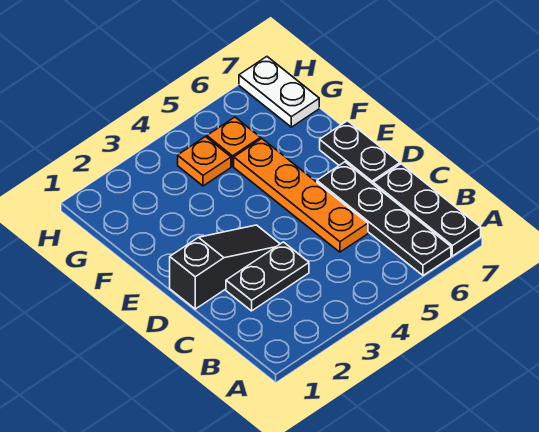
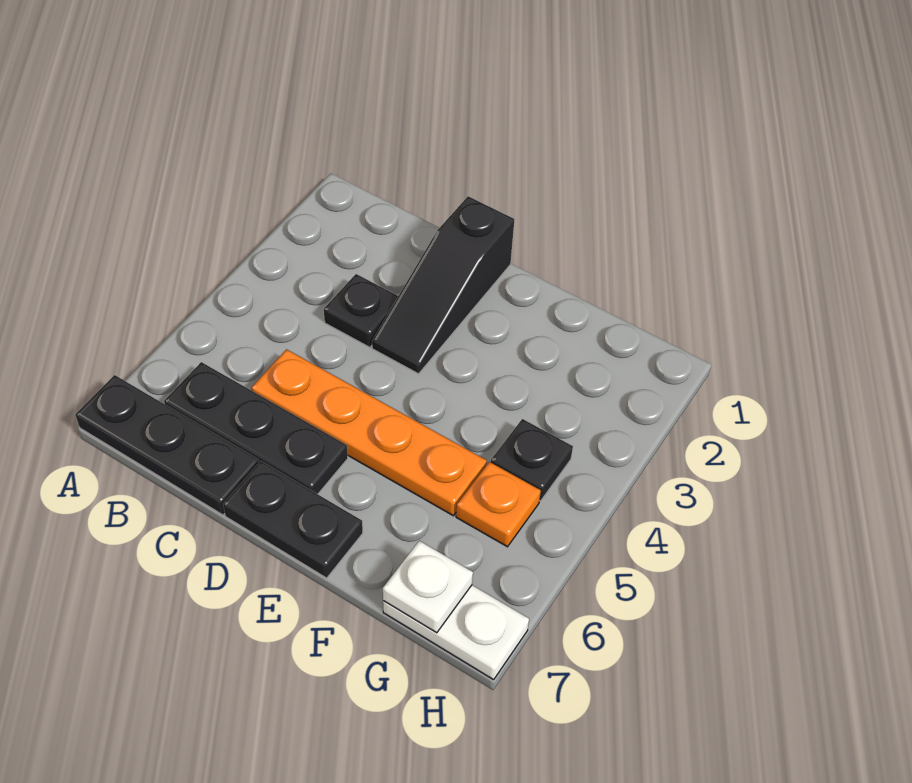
black plate A6:D6 level 1 -> black plate B6:D6 level 1
black plate C2:C3 level 1 -> black plate C3 level 1
orange plate G4 level 1 -> black plate G4 level 1
none -> white plate G7 level 2

